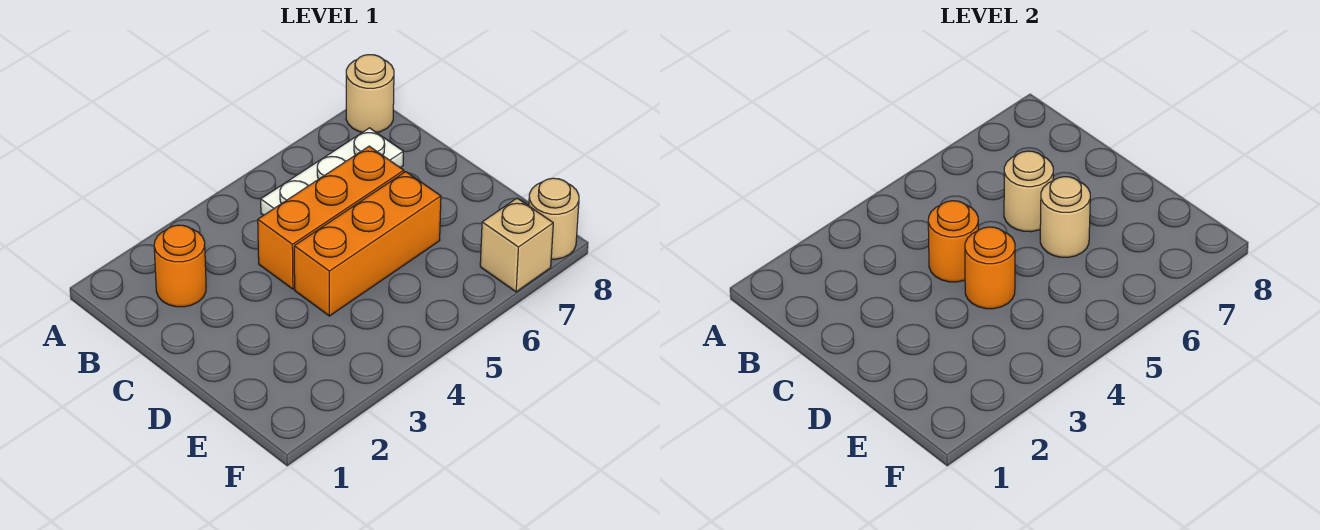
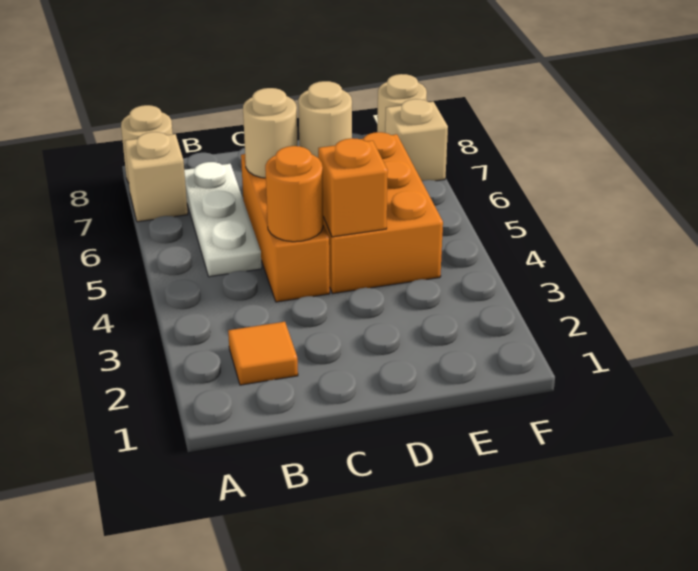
none -> tan brick A7 level 1
orange round brick B2 level 1 -> orange tile B2 level 1
orange brick D4:D6 level 1 -> orange brick D4:E6 level 1
orange round brick D4 level 2 -> orange brick D4 level 2

